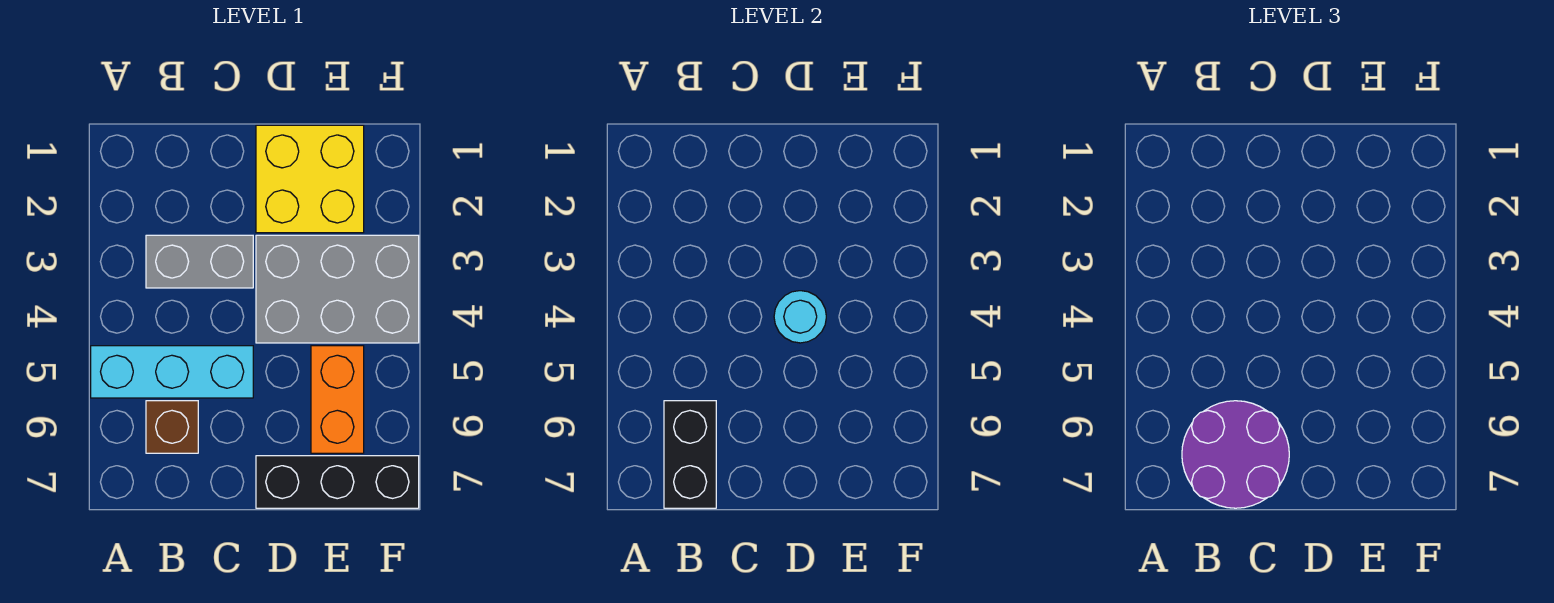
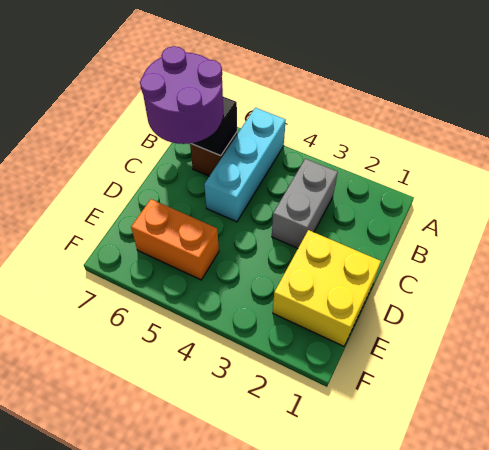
grey brick D3:F4 level 1 -> none
cyan round brick D4 level 2 -> none
black brick D7:F7 level 1 -> none

